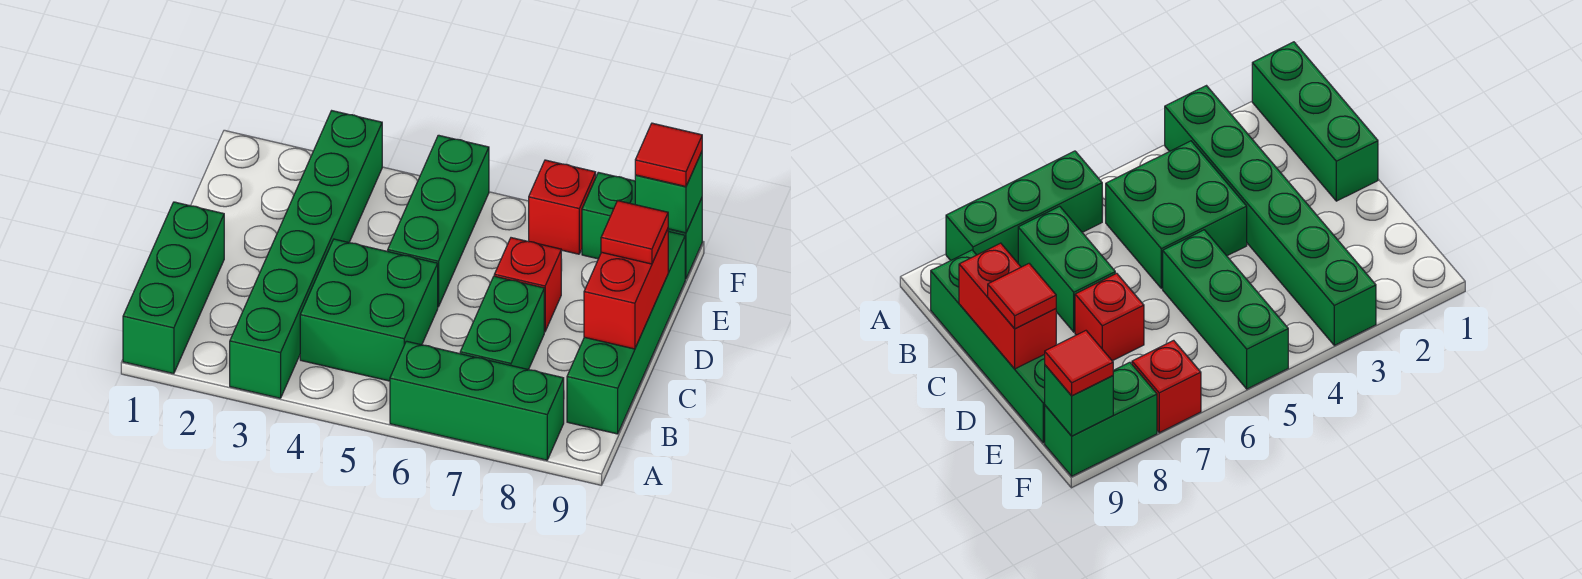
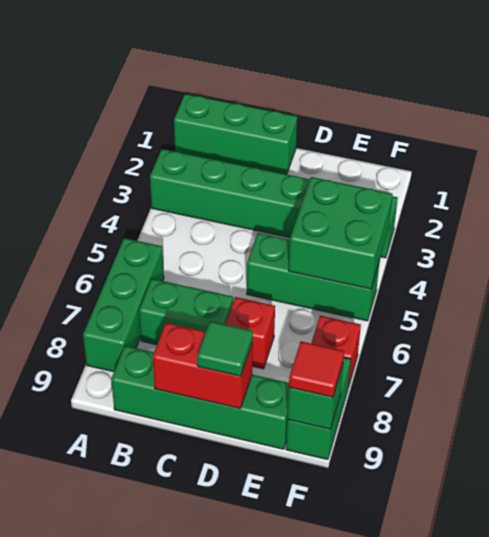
green brick B4:C5 level 1 -> green brick E4:F5 level 2
red tile D9 level 3 -> green tile D9 level 3

